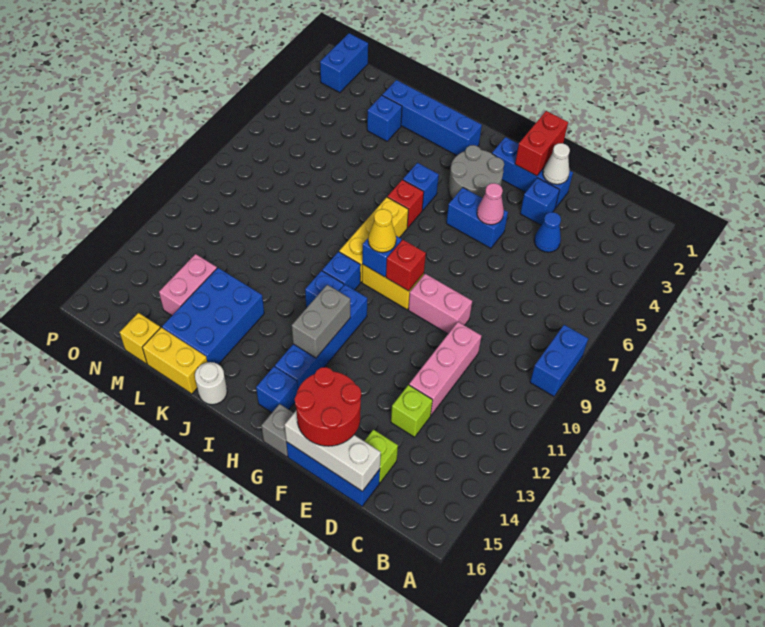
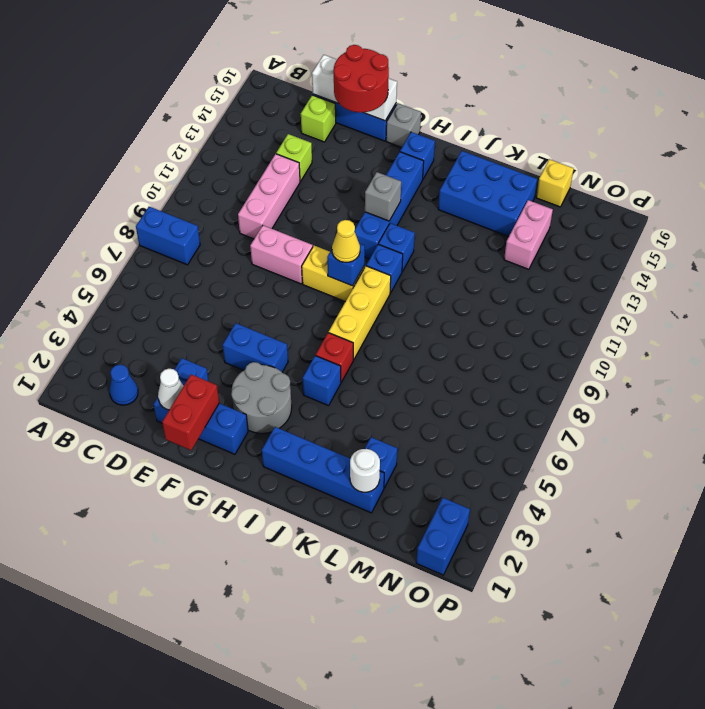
blue brick A8:A9 level 1 -> blue brick A8:B8 level 1
blue cone D4 level 1 -> blue cone C2 level 1
pink cone F5 level 2 -> none
red brick G9 level 2 -> none
grey brick H12:H13 level 2 -> grey brick H12 level 2
white round brick J16 level 1 -> white round brick L2 level 2
blue brick K13:L15 level 1 -> blue brick J14:L15 level 1
yellow brick K16:L16 level 1 -> none

